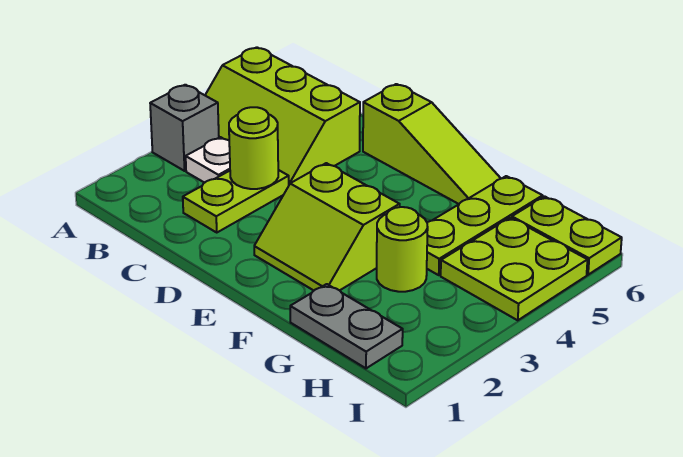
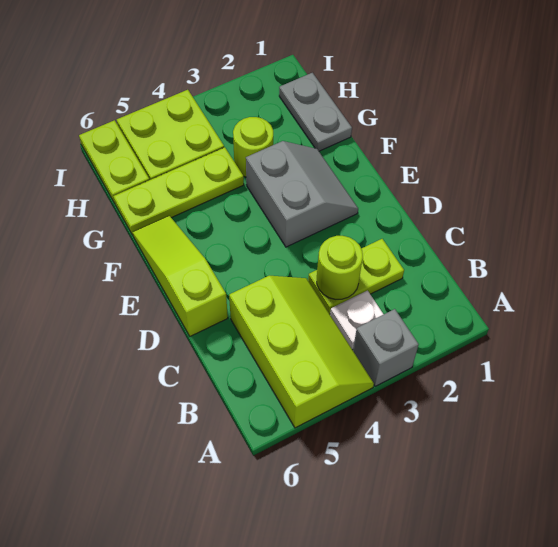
lime slope E2:F3 level 1 top 3 -> grey slope E2:F3 level 1 top 3

